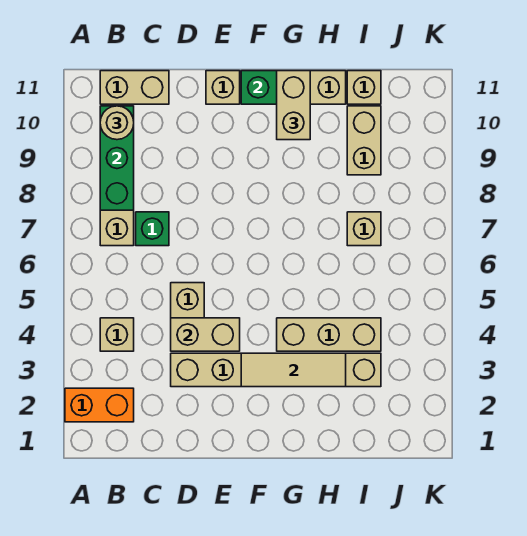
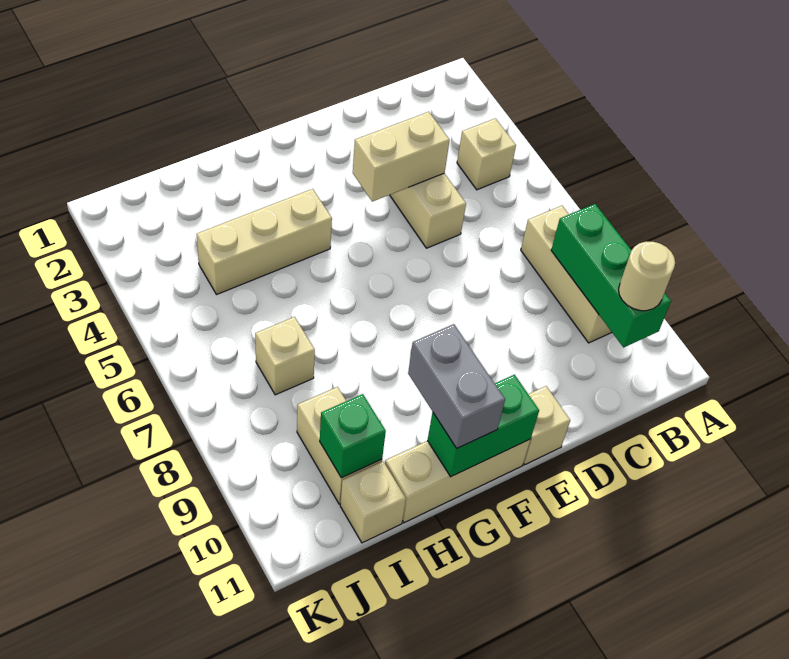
orange brick A2:B2 level 1 -> none
tan brick B11:C11 level 1 -> none
green brick C7 level 1 -> green brick I10 level 2
tan brick D3:I3 level 1 -> none
tan tile F3:H3 level 2 -> none
tan brick G10:G11 level 3 -> grey brick G10:G11 level 3

